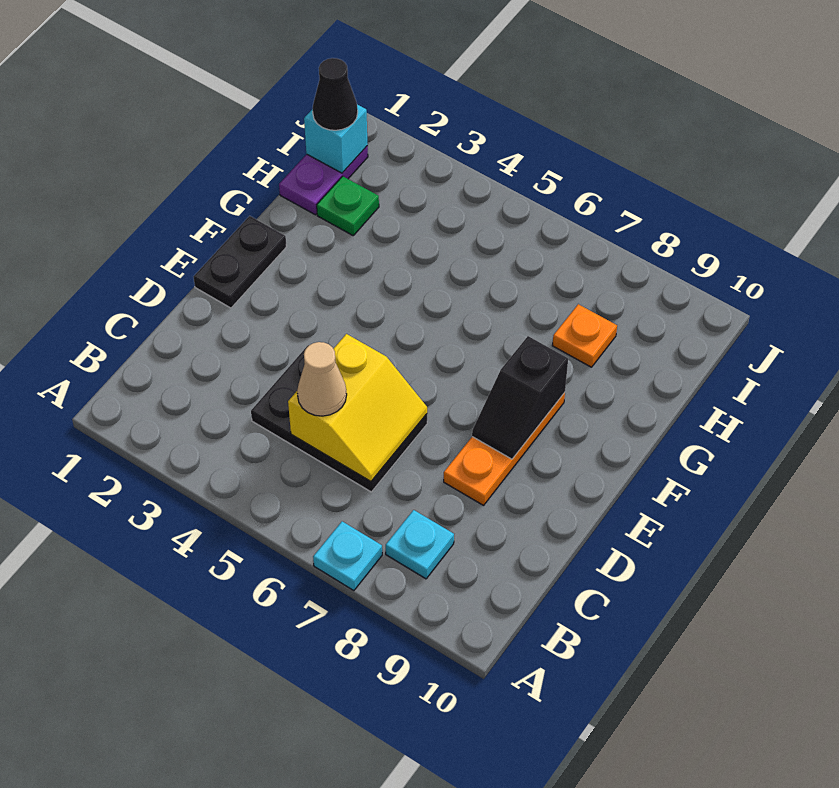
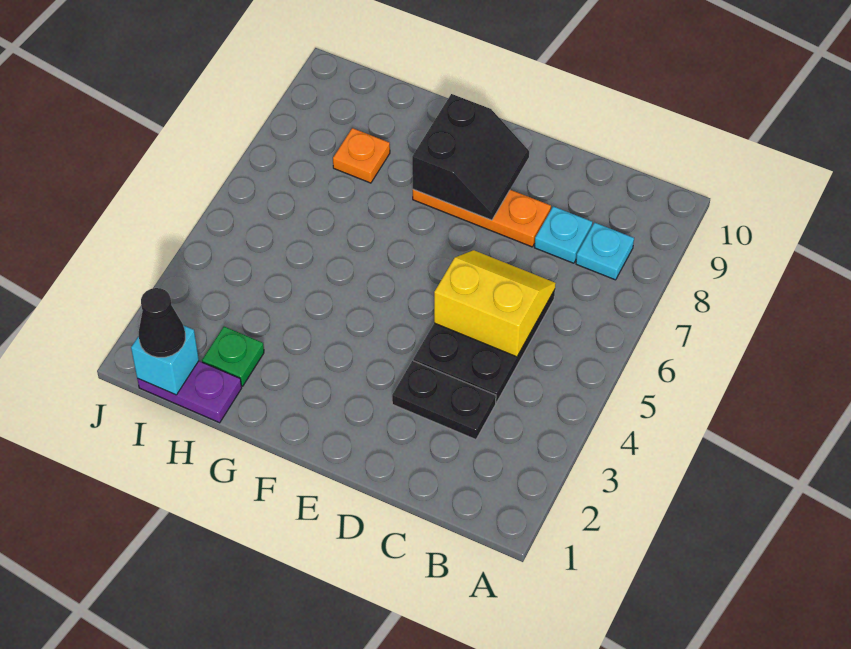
cyan plate A7 level 1 -> cyan plate C8 level 1
tan cone C5 level 3 -> none
black plate E1:F1 level 1 -> black plate C3:D3 level 1
black slope E8:F8 level 2 top F -> black slope E8:F9 level 2 top F

